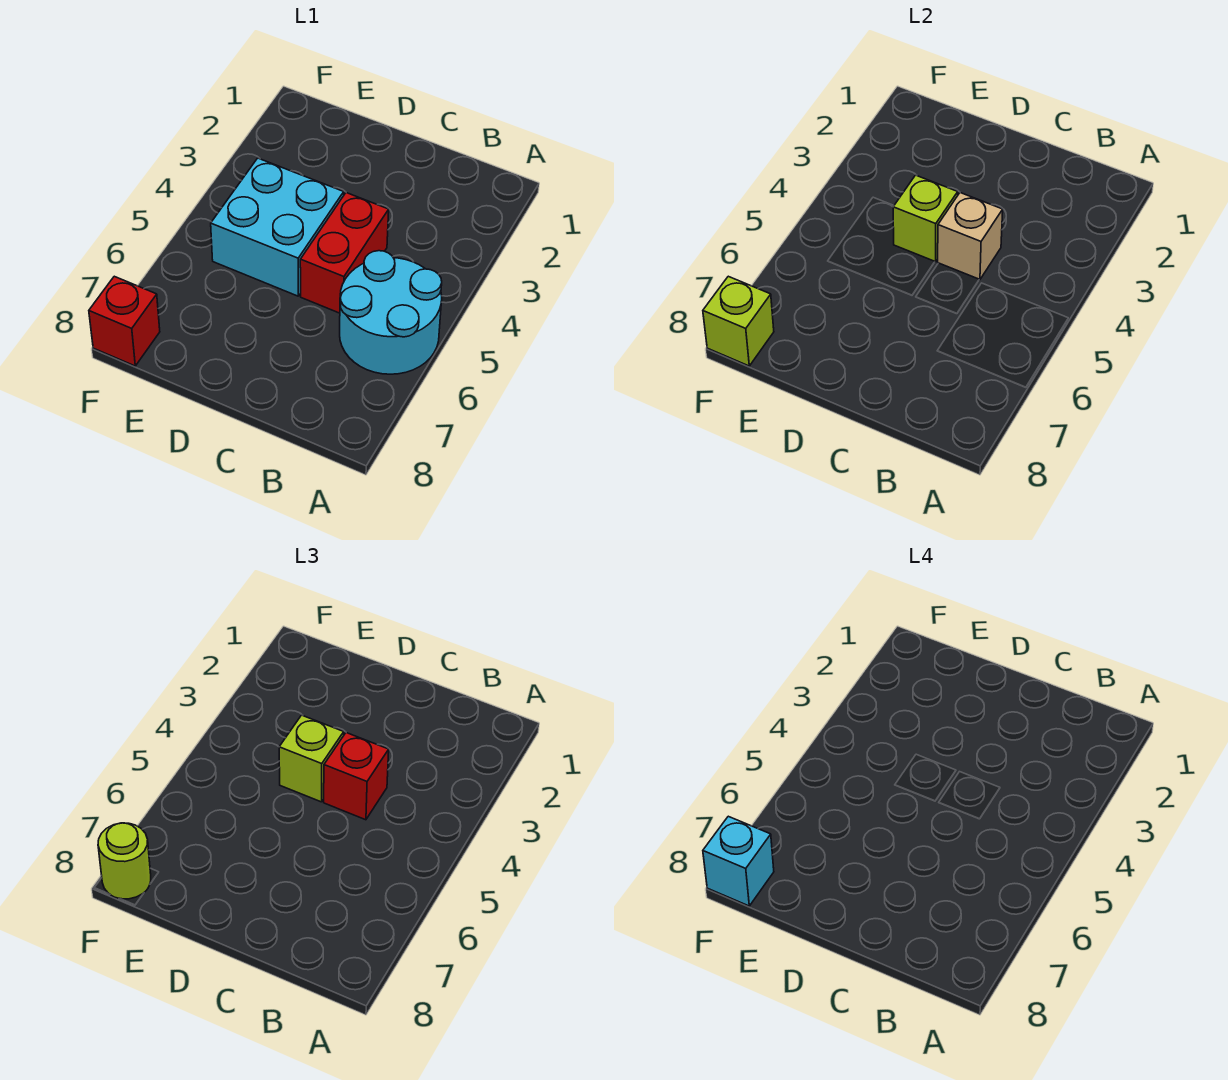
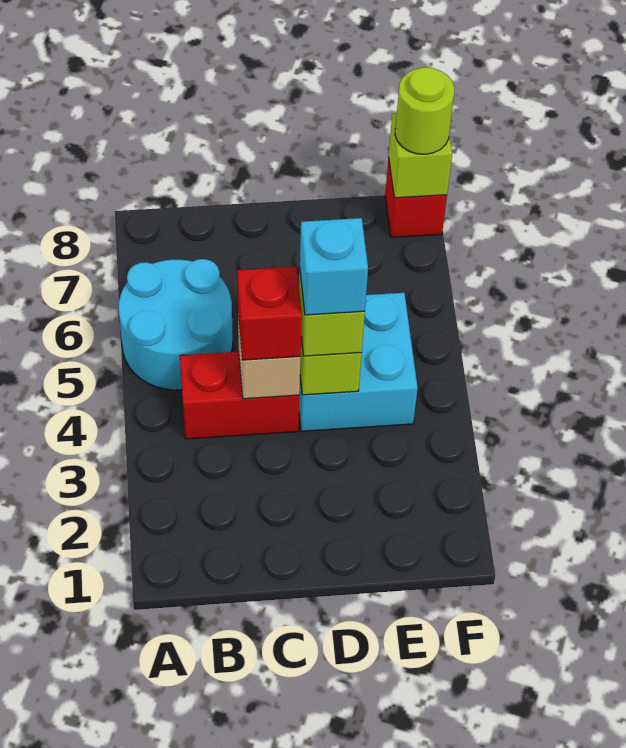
red brick C4:C5 level 1 -> red brick B4:C4 level 1
cyan brick F8 level 4 -> cyan brick D4 level 4

